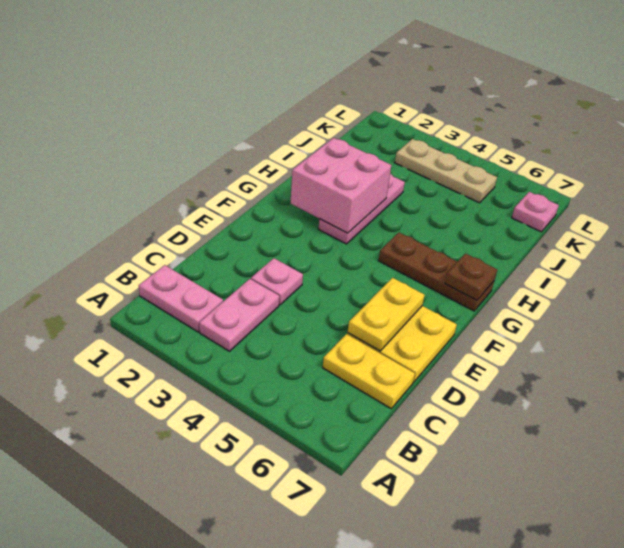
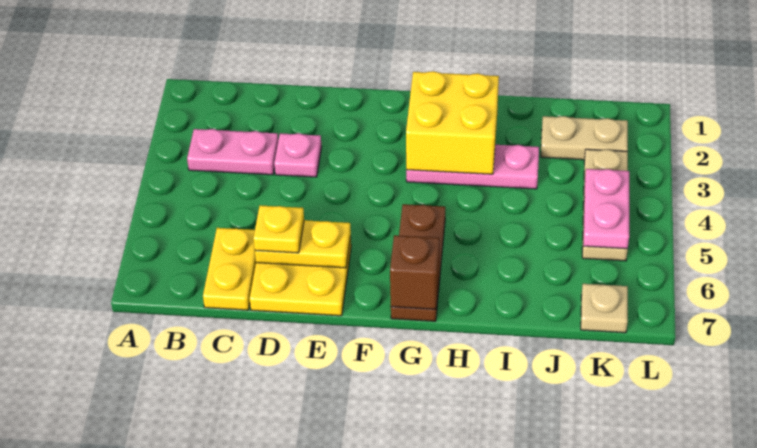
pink plate B1:B2 level 1 -> pink plate K4:K5 level 2
none -> yellow plate D6 level 3
pink brick G2:H3 level 2 -> yellow brick G2:H3 level 2
brown plate G7 level 2 -> brown brick G7 level 2
none -> tan plate J2:K2 level 1
pink plate K7 level 1 -> tan plate K7 level 1

